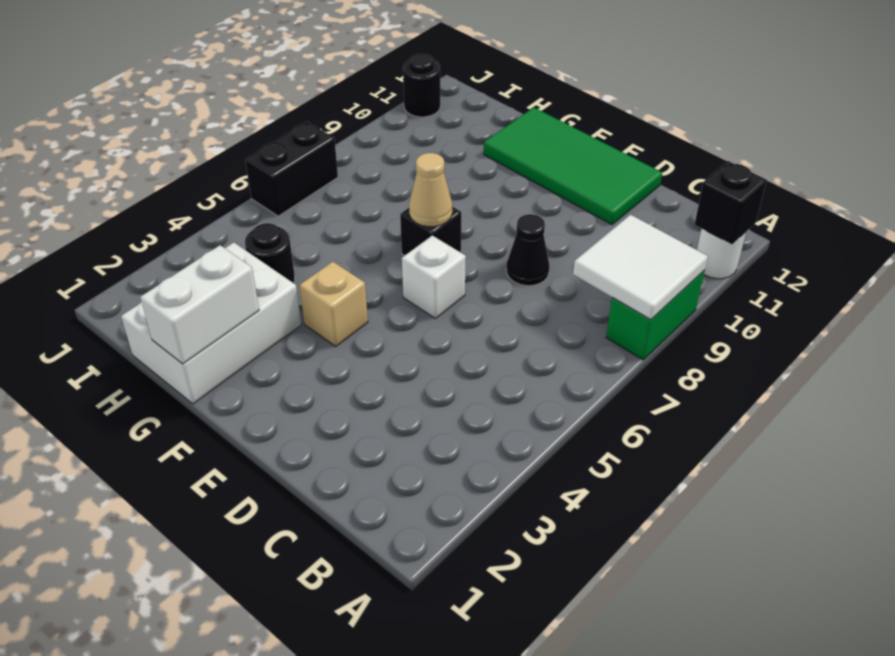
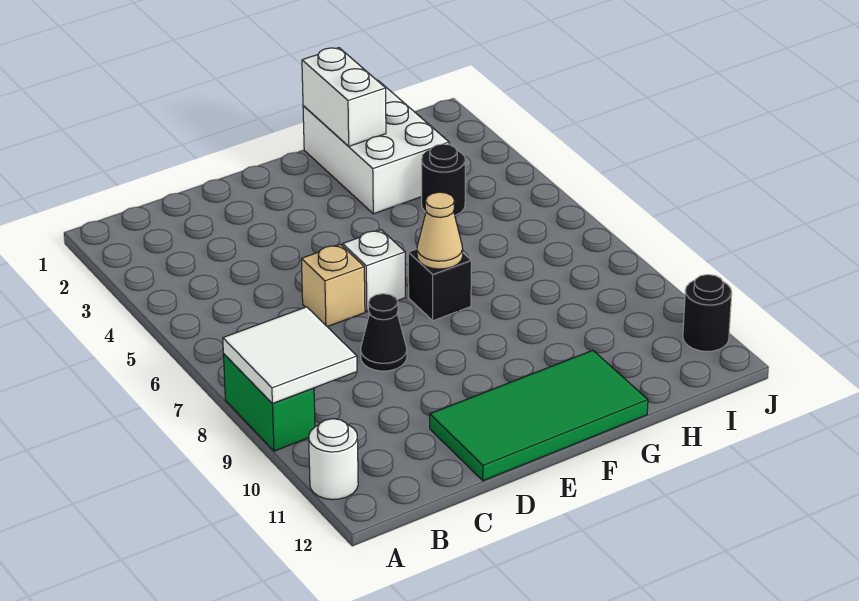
black brick A11 level 2 -> none
tan brick F4 level 1 -> tan brick D6 level 1
black brick J6:J7 level 1 -> none

